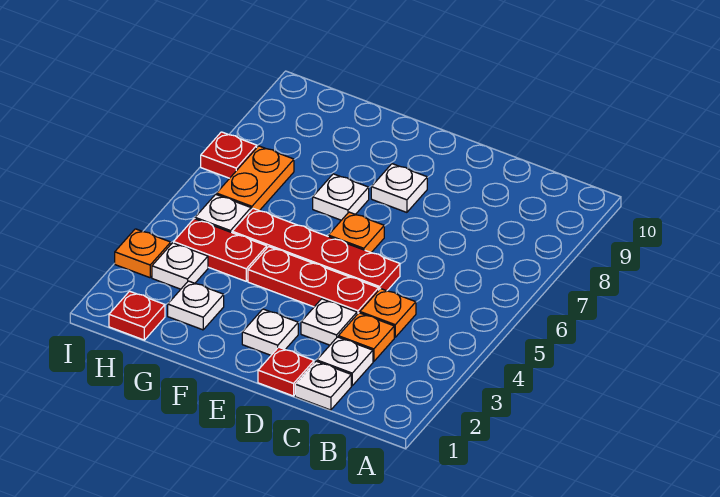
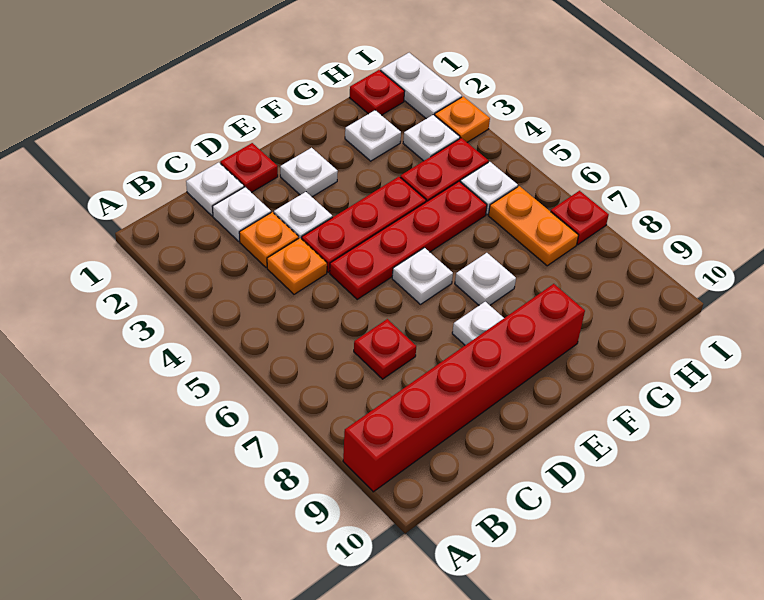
none -> red brick A9:F9 level 1
none -> red plate C7 level 1
orange plate E6 level 1 -> white plate E6 level 1
none -> white plate I1:I2 level 1

